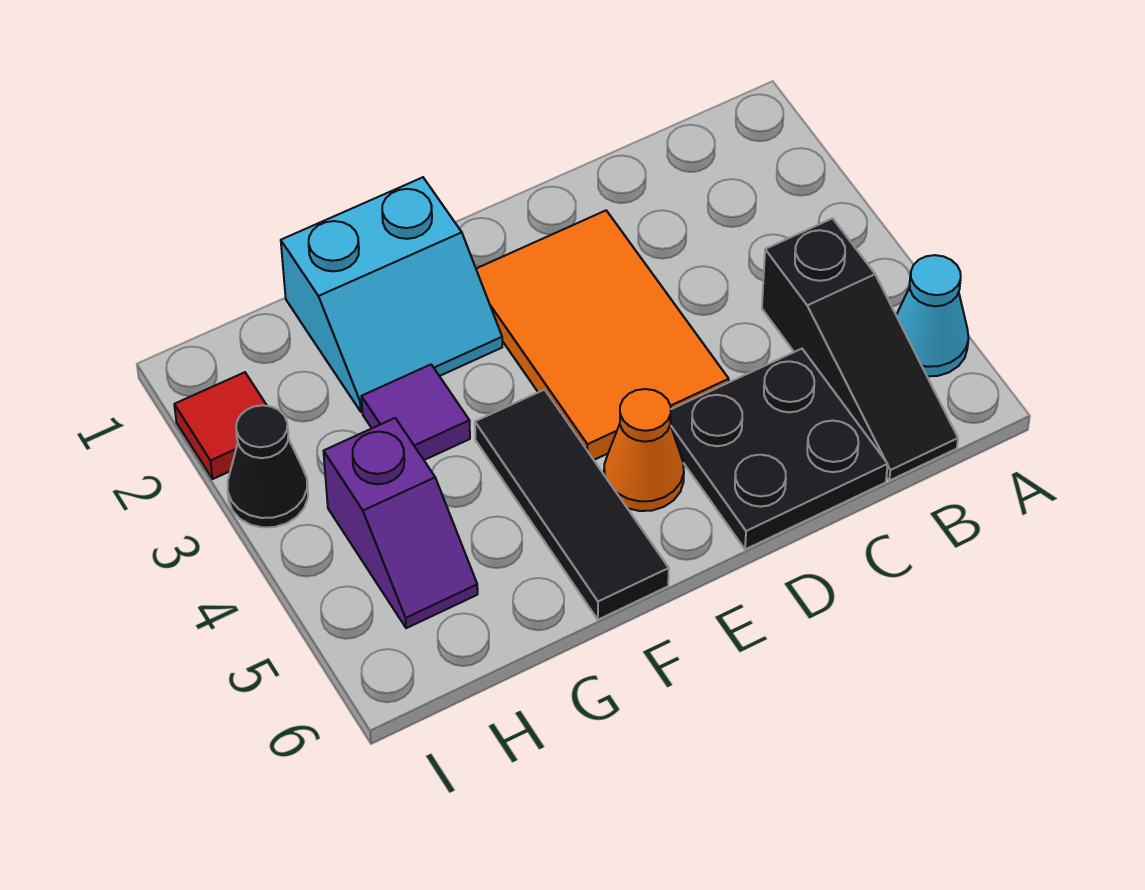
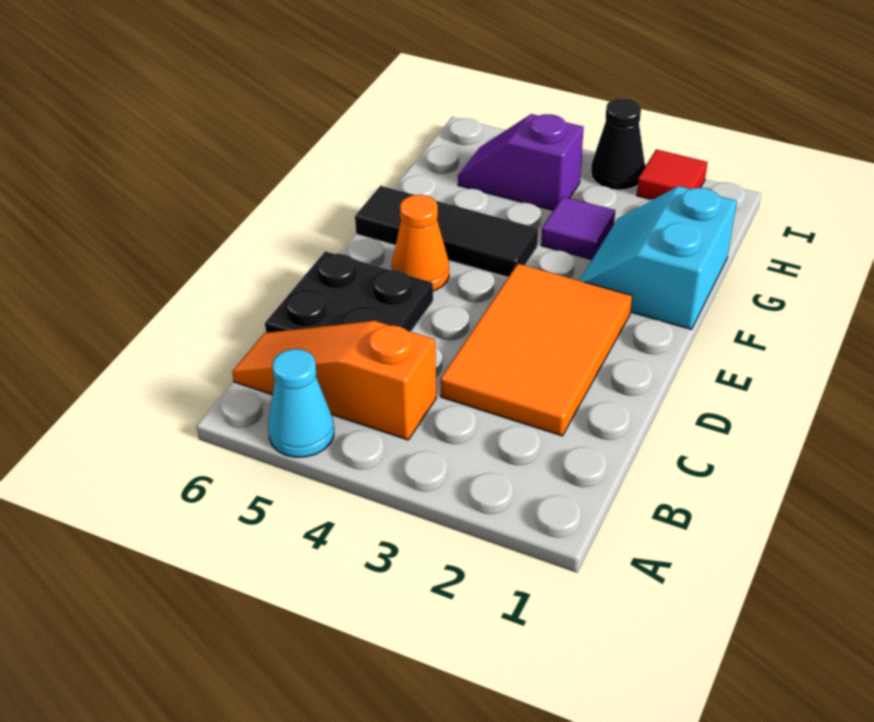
black slope B4:B6 level 1 top 4 -> orange slope B4:B6 level 1 top 4
orange tile D2:E4 level 1 -> orange tile C2:E3 level 1

